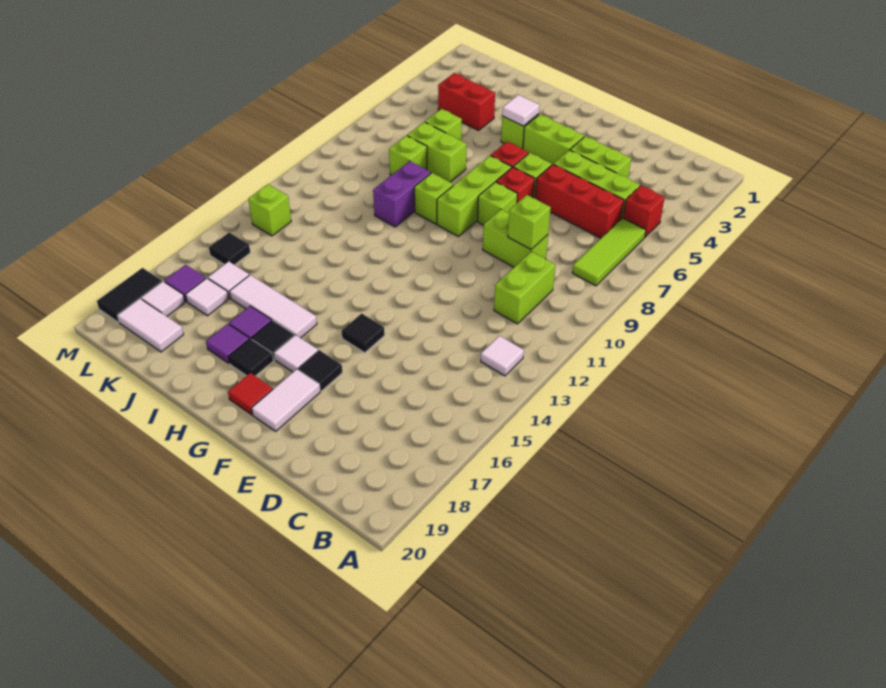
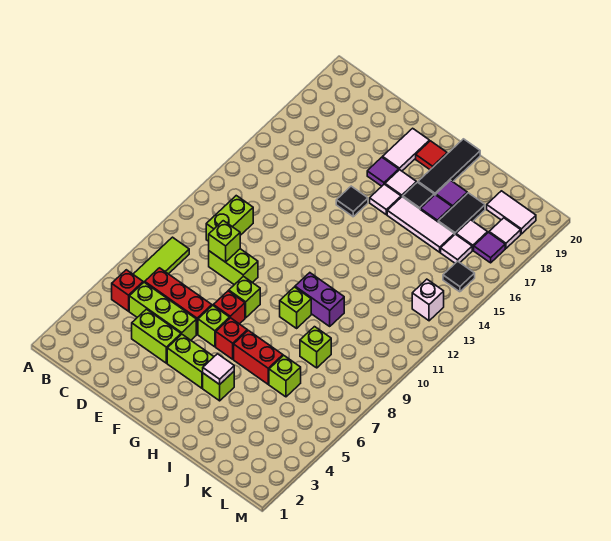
white tile B13 level 1 -> white tile G16 level 1
black tile F17 level 1 -> purple tile F17 level 1
lime brick G7:G9 level 1 -> none
black tile H18 level 1 -> black tile H18:H20 level 1
lime brick I7:J7 level 1 -> none
purple brick I9:I10 level 1 -> purple brick H10:I10 level 1
red brick J4:K4 level 1 -> red brick H6:I6 level 1
lime brick L13 level 1 -> white brick L13 level 1
black tile M18:M19 level 1 -> black tile J17:J18 level 1

